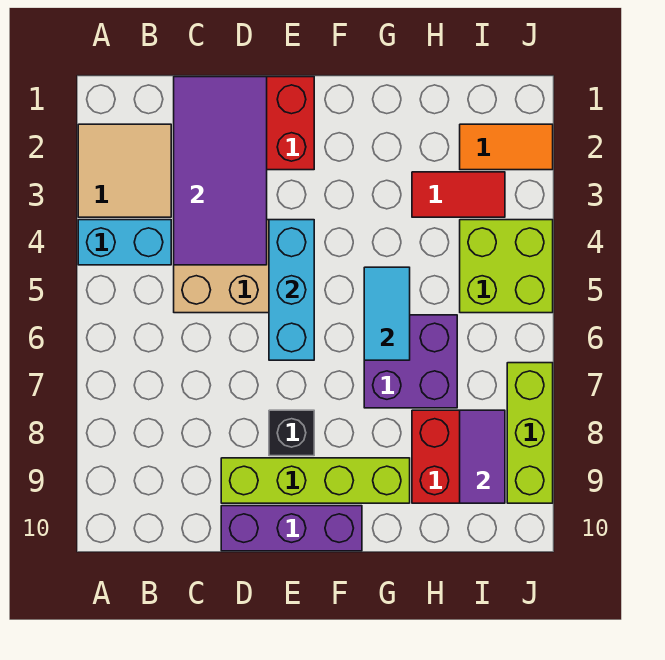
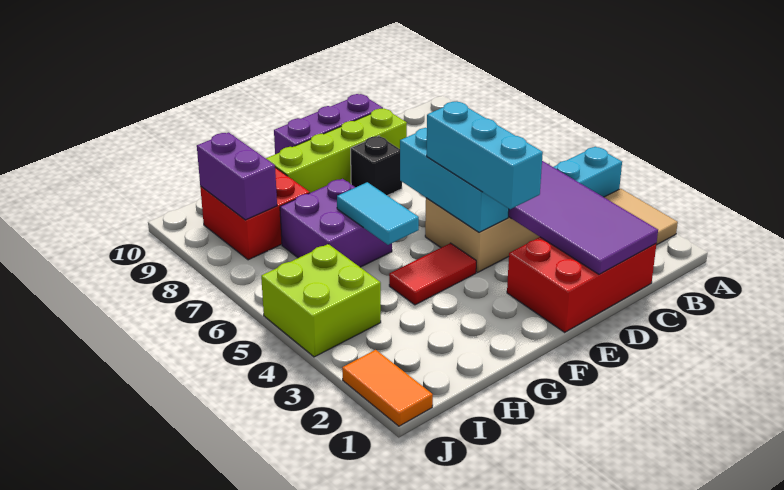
none -> cyan brick E3:E5 level 3
red tile H3:I3 level 1 -> red tile F4:G4 level 1
orange tile I2:J2 level 1 -> orange tile J1:J2 level 1
purple tile I8:I9 level 2 -> purple brick I8:I9 level 2
lime brick J7:J9 level 1 -> none

